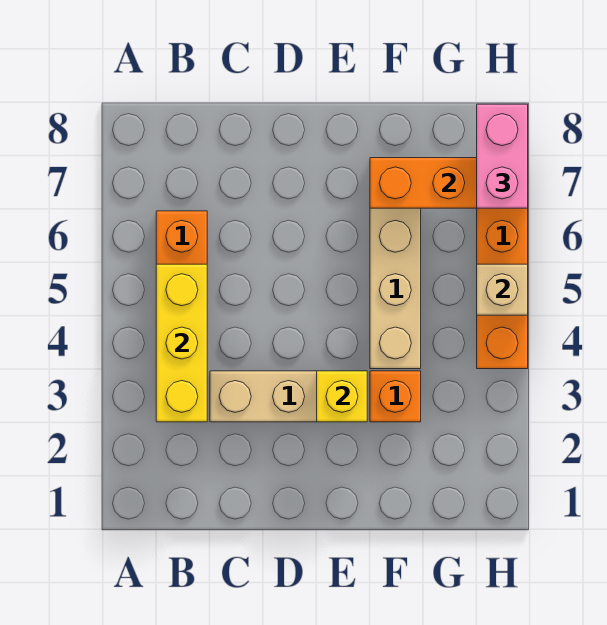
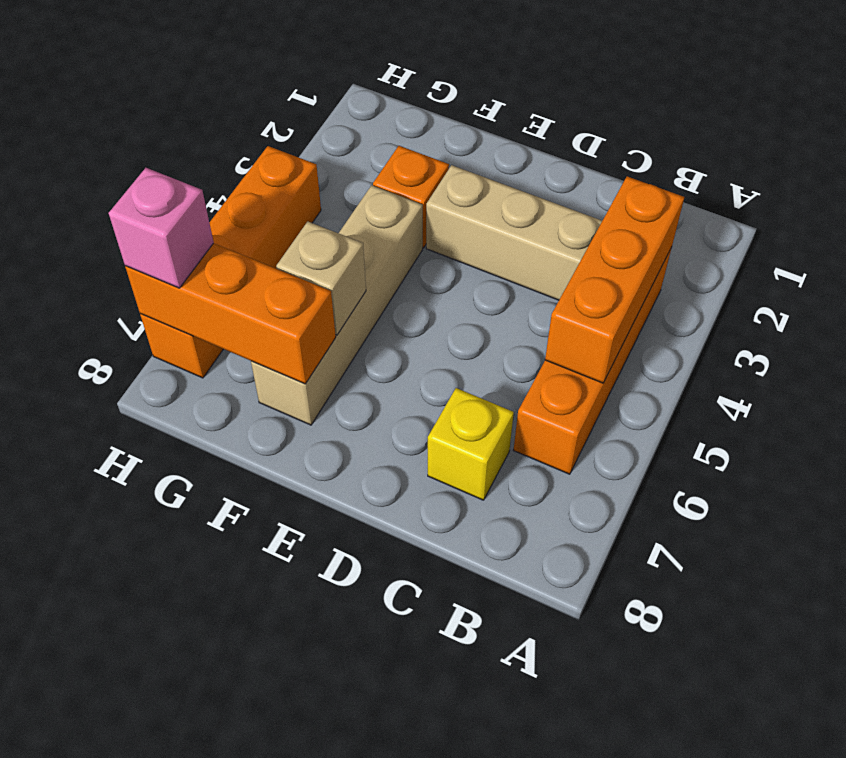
yellow brick B3:B5 level 2 -> orange brick B3:B5 level 2
yellow brick E3 level 2 -> yellow brick C7 level 1
tan brick H5 level 2 -> tan brick F6 level 2
pink brick H7:H8 level 3 -> pink brick H7 level 3

